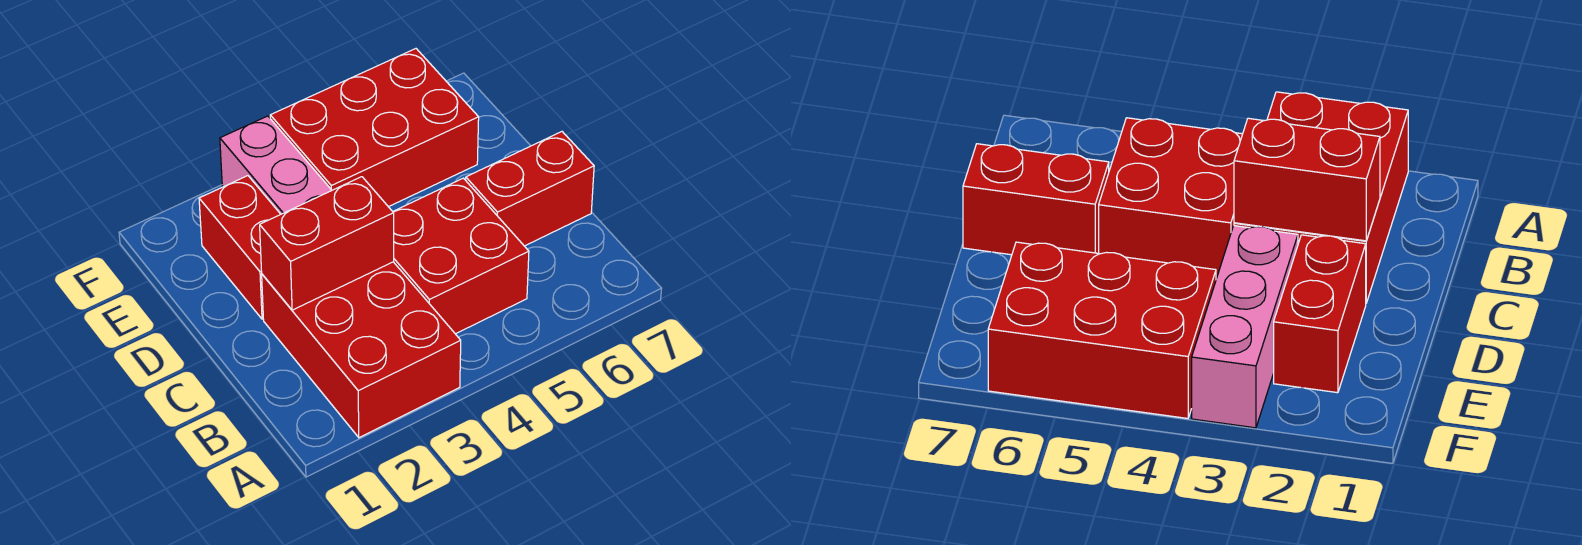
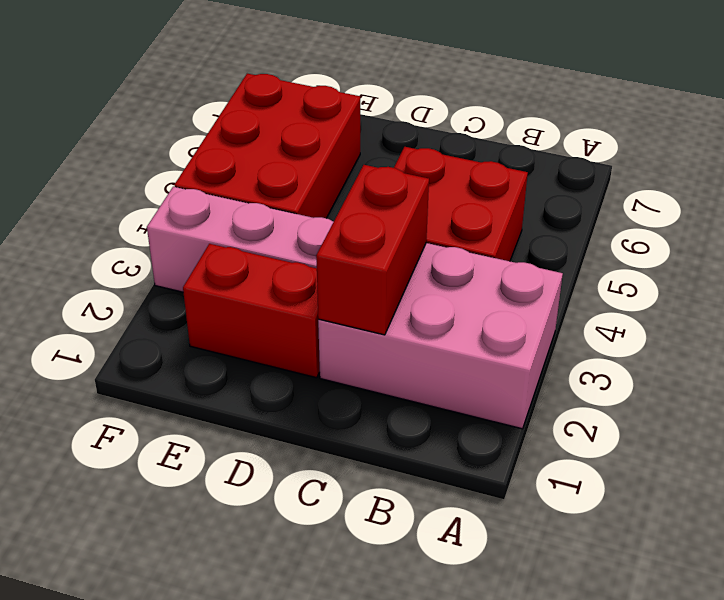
red brick A2:C3 level 1 -> pink brick A2:C3 level 1
red brick C6:C7 level 1 -> none

